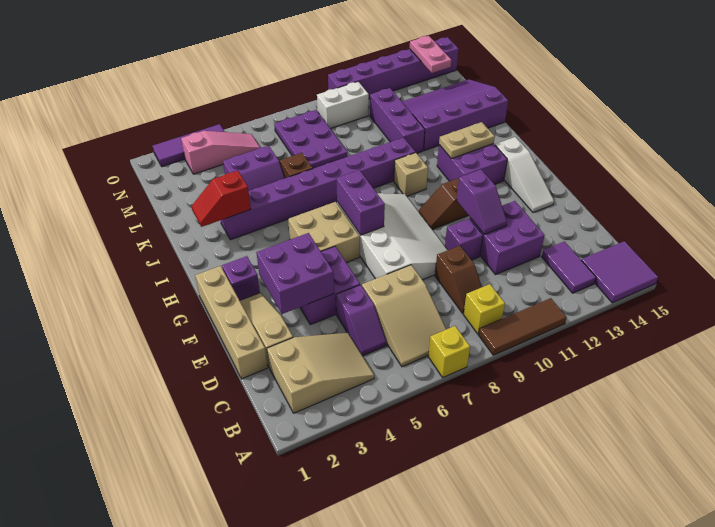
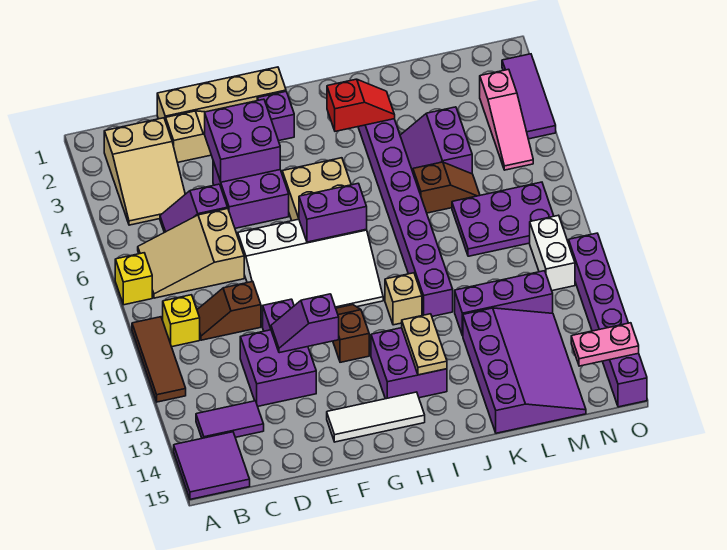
white slope F14:H14 level 1 top H -> white tile F14:H14 level 1
red slope J2:J3 level 2 top 3 -> red slope I3:J3 level 2 top I

